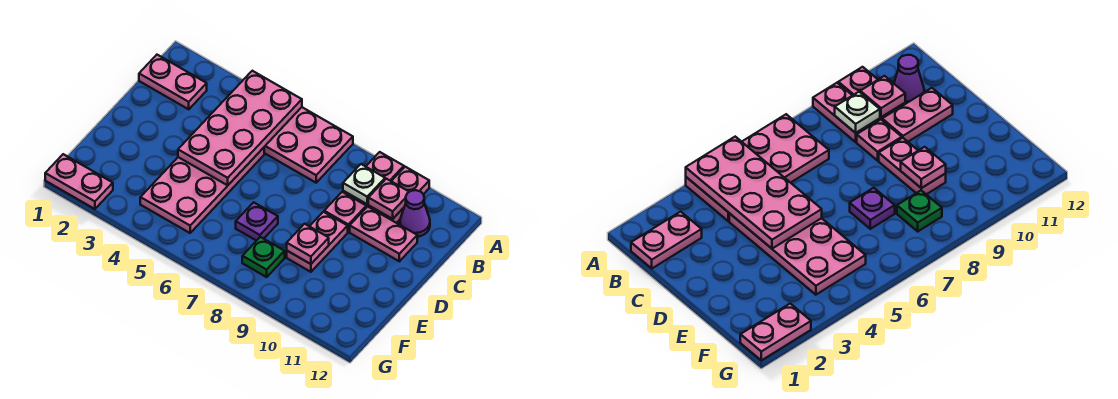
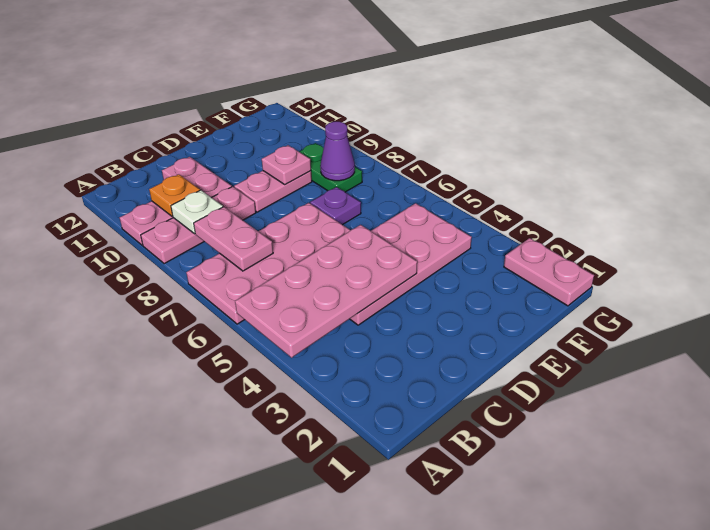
pink plate A4:B7 level 1 -> pink plate A6:D7 level 1
pink plate B1:B2 level 1 -> pink plate B7:B8 level 2
pink plate B10 level 2 -> orange plate B10 level 2
purple cone B11 level 1 -> purple cone F8 level 2
green plate F8 level 1 -> green plate F8:F9 level 1

